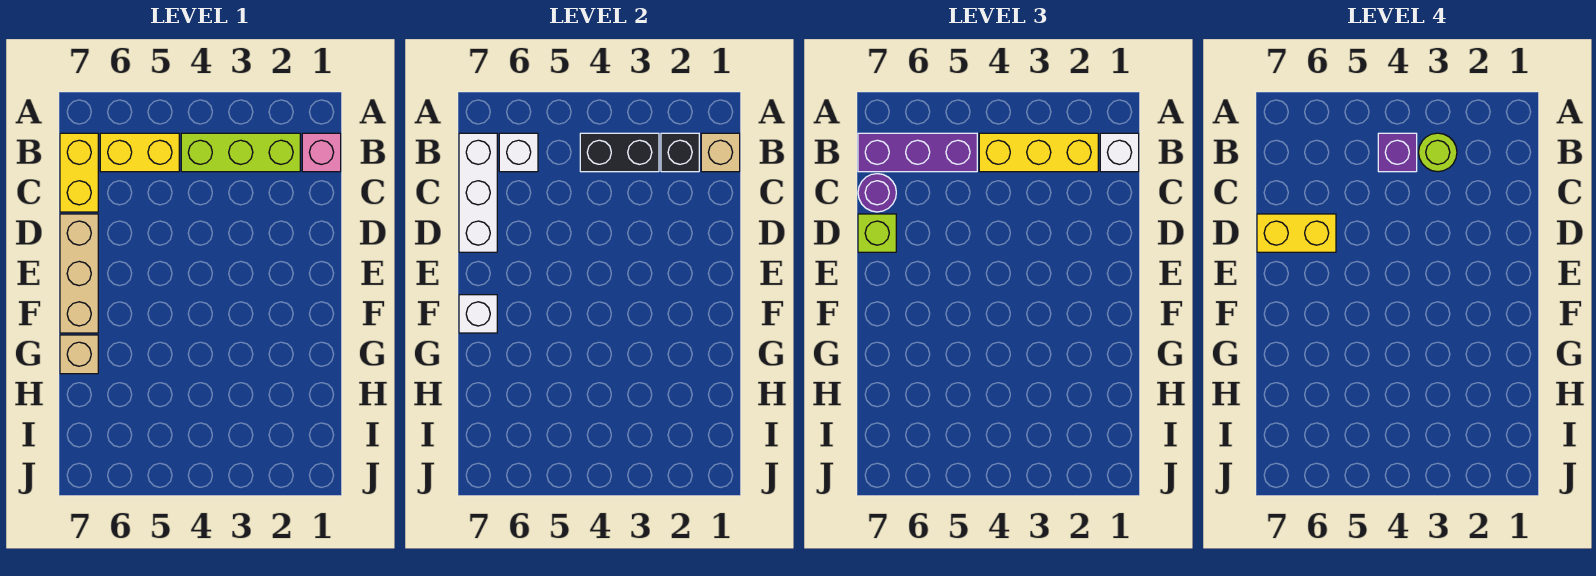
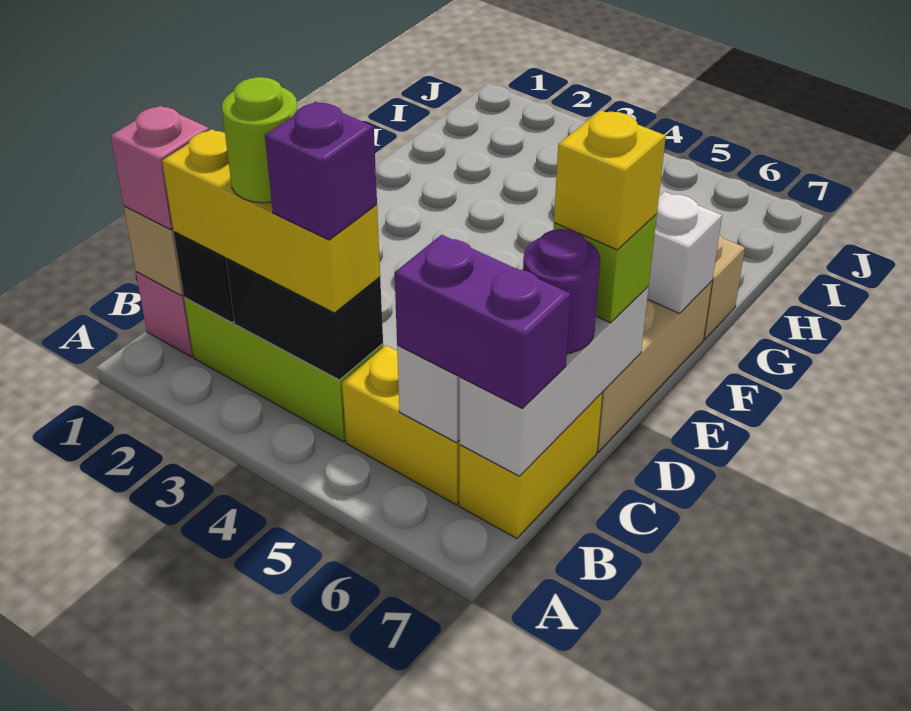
white brick B1 level 3 -> pink brick B1 level 3
purple brick B5:B7 level 3 -> purple brick B6:B7 level 3
yellow brick D6:D7 level 4 -> yellow brick D7 level 4

